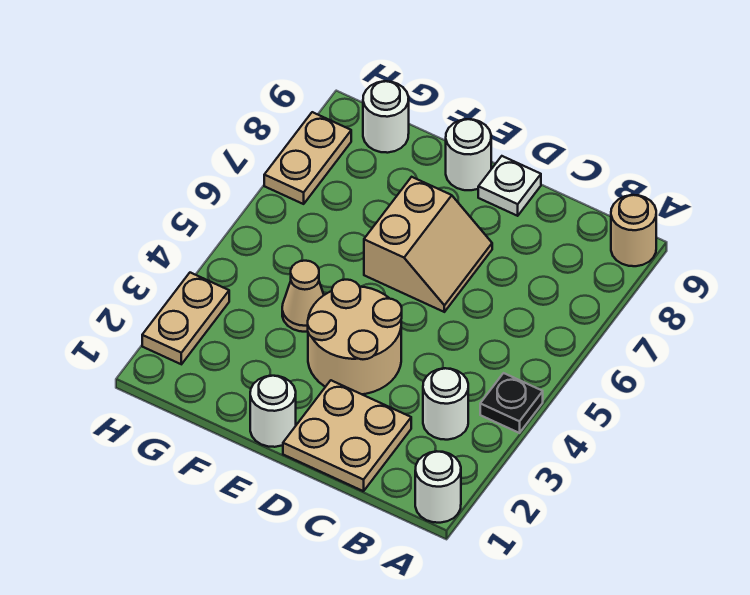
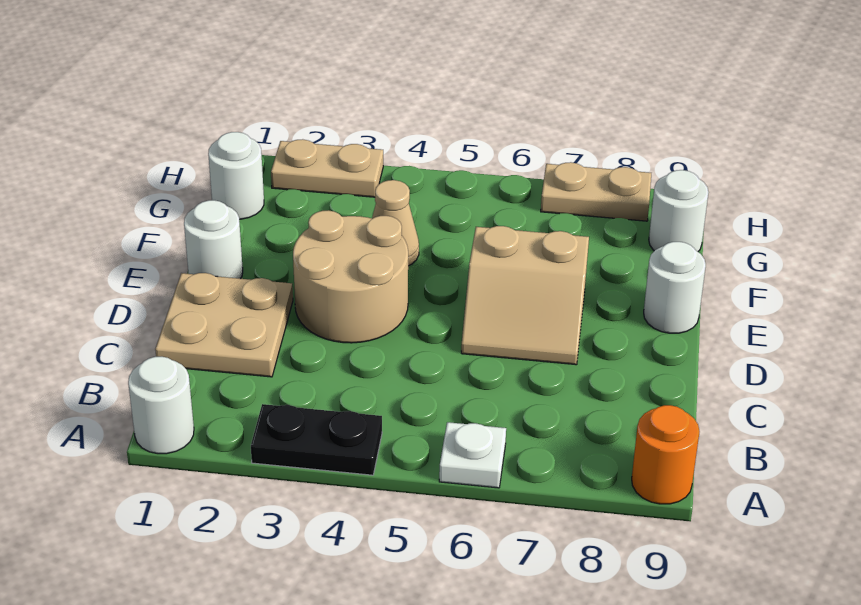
black plate A4 level 1 -> black plate A3:A4 level 1
tan round brick A9 level 1 -> orange round brick A9 level 1
white round brick B3 level 1 -> white round brick G1 level 1
white plate D9 level 1 -> white plate A6 level 1

